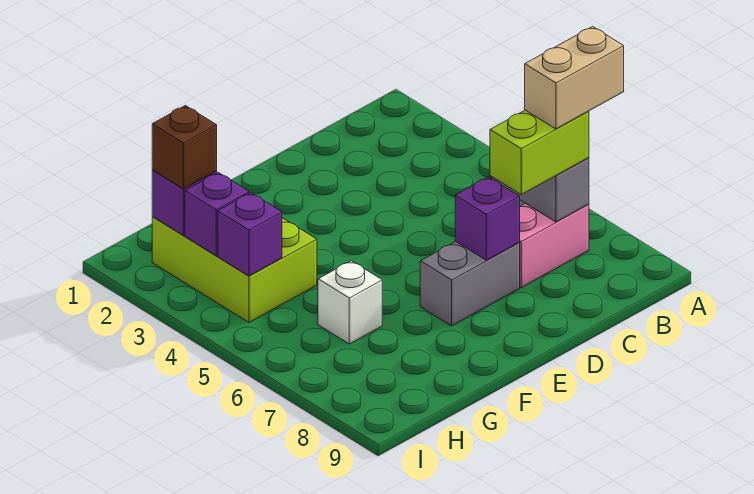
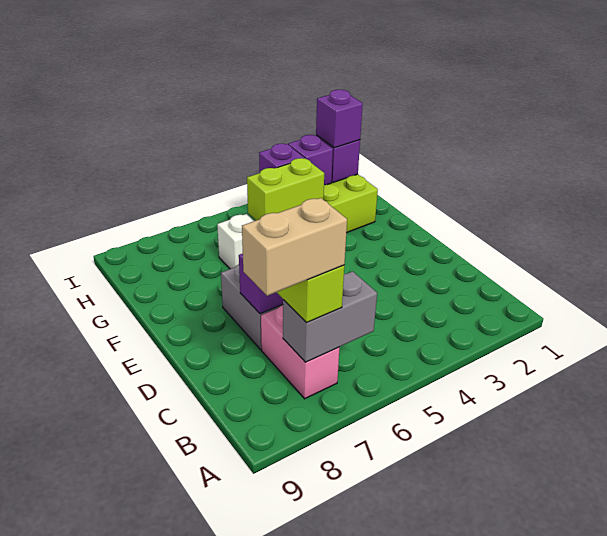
tan brick A7:B7 level 4 -> tan brick B7:B8 level 4
none -> lime brick G4:G5 level 2
brown brick H2 level 3 -> purple brick H2 level 3

